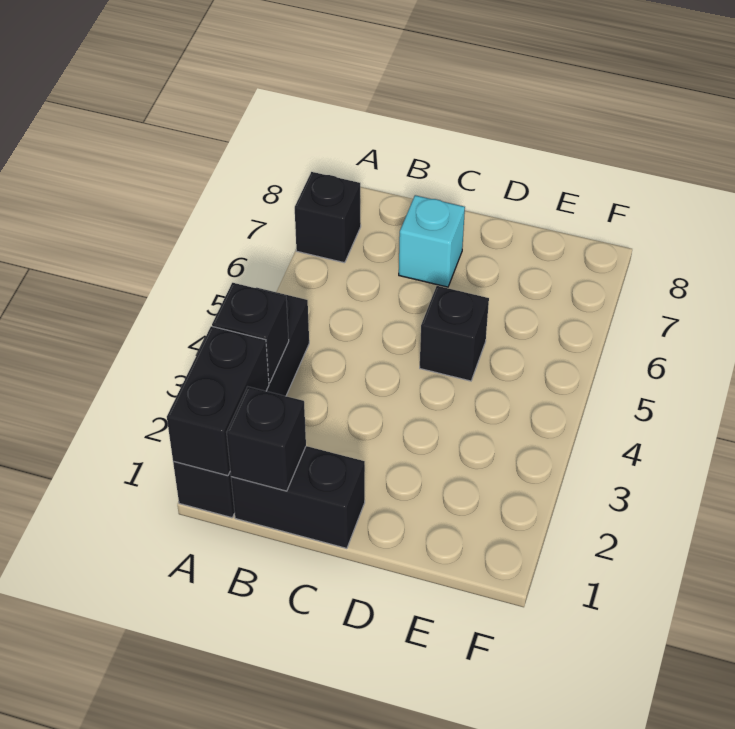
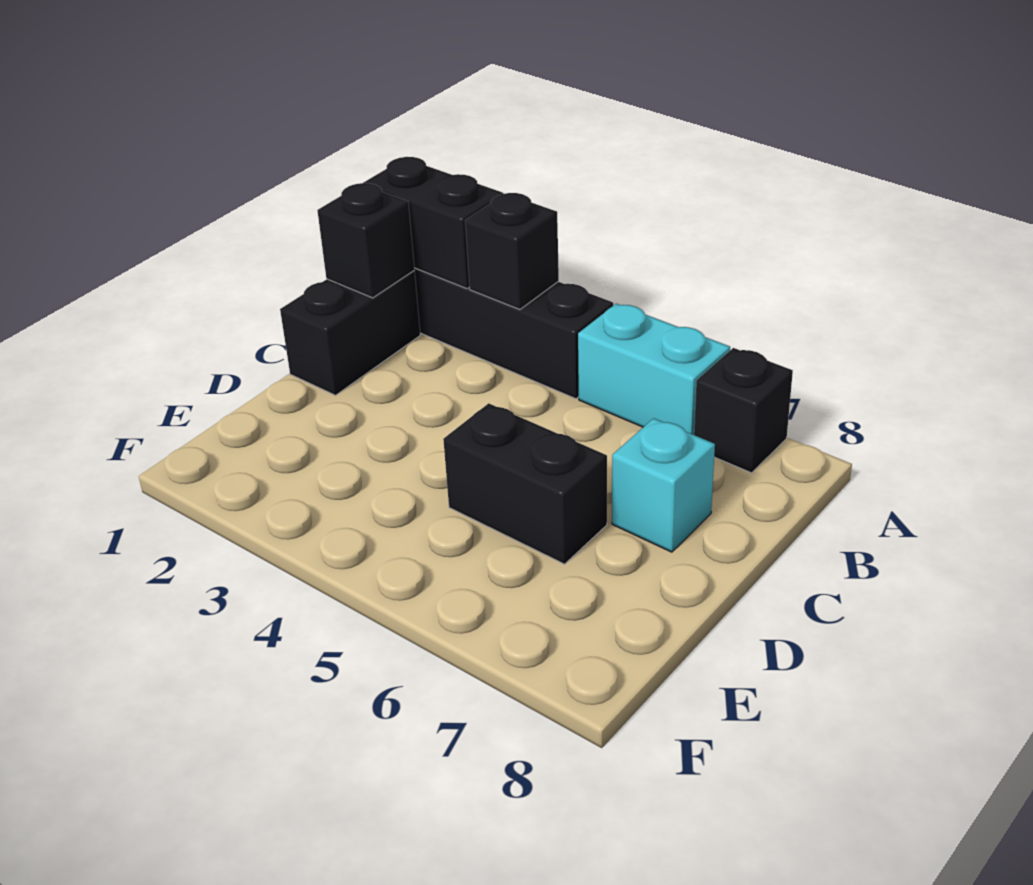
none -> cyan brick A5:A6 level 1
black brick D5 level 1 -> black brick D5:D6 level 1

